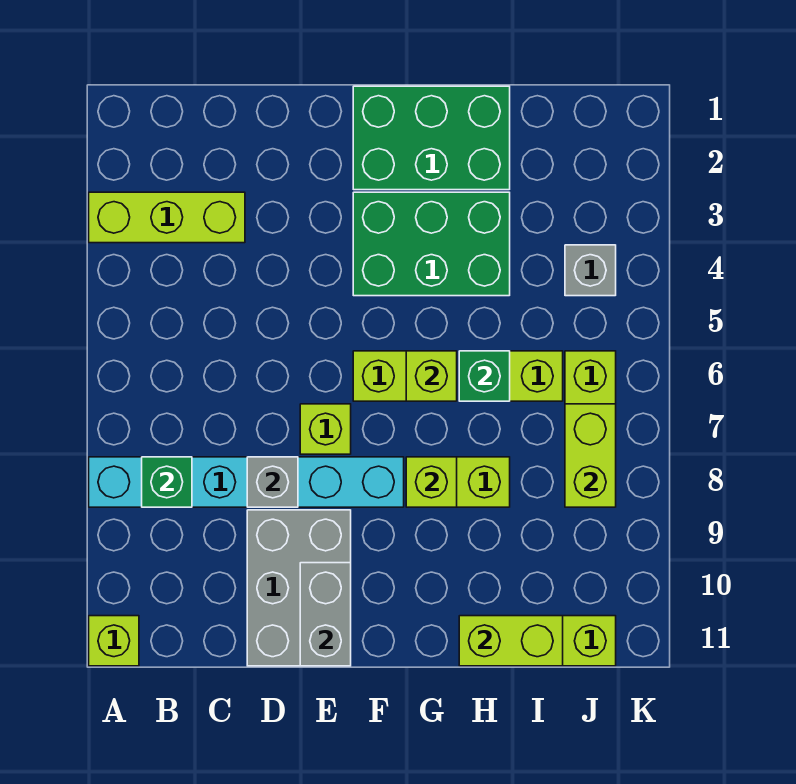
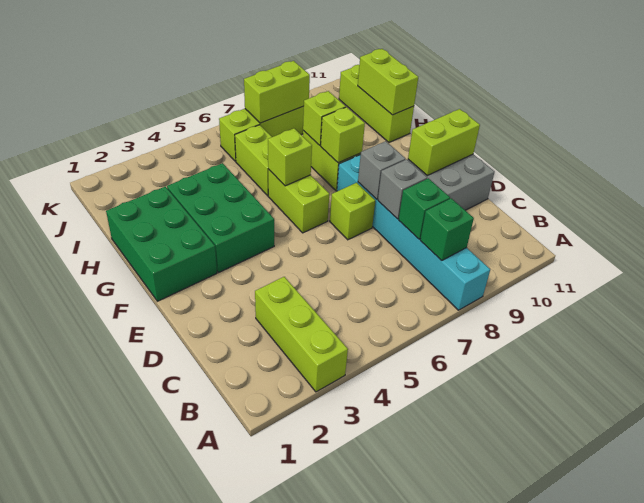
lime brick A11 level 1 -> lime brick H8 level 2
grey brick E10:E11 level 2 -> lime brick E10:E11 level 2
green brick H6 level 2 -> green brick C8 level 2
grey brick J4 level 1 -> grey brick E8 level 2

